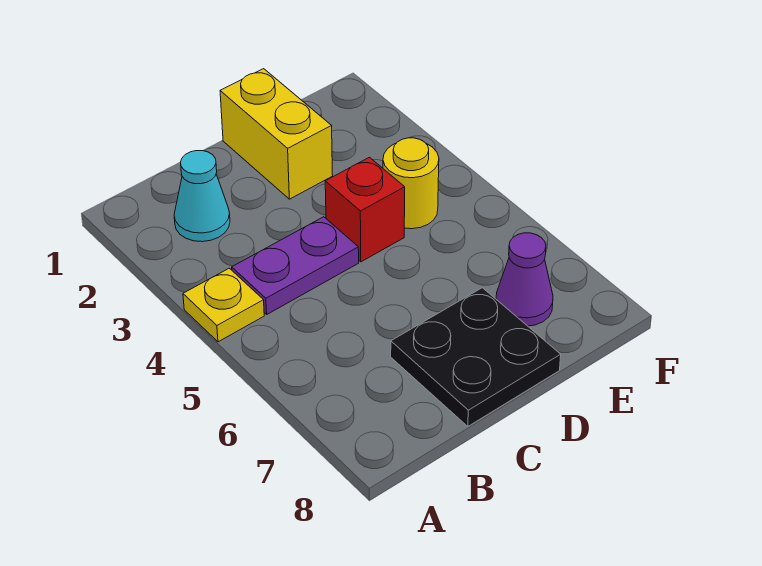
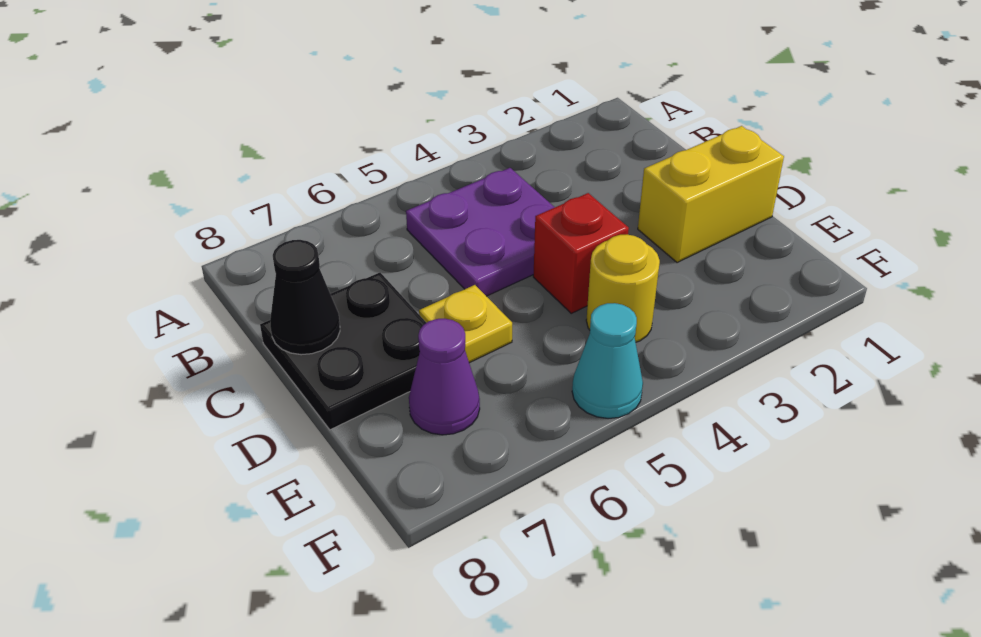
yellow plate A4 level 1 -> yellow plate D6 level 1
cyan cone B2 level 1 -> cyan cone F5 level 1
purple plate B4:C4 level 1 -> purple plate B4:C5 level 1
none -> black cone C8 level 2

